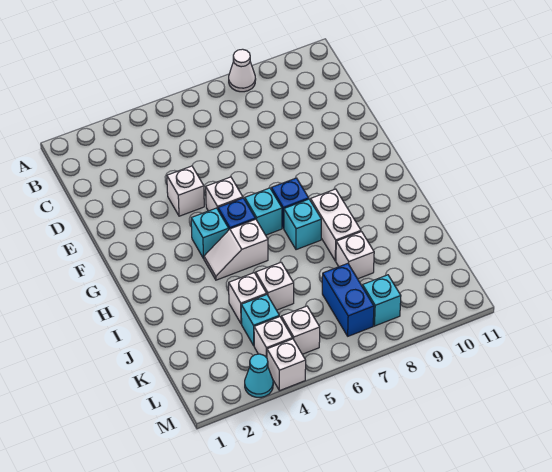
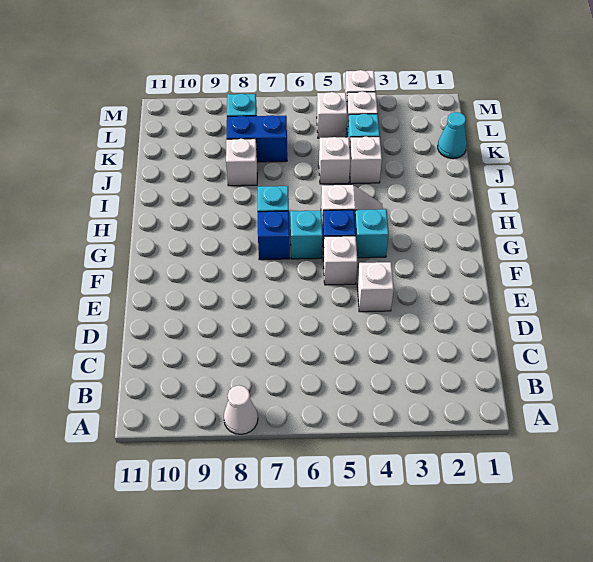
white brick H8:I8 level 1 -> none
blue brick K7:L7 level 1 -> blue brick K7:K8 level 1
cyan cone M3 level 1 -> cyan cone K1 level 1

